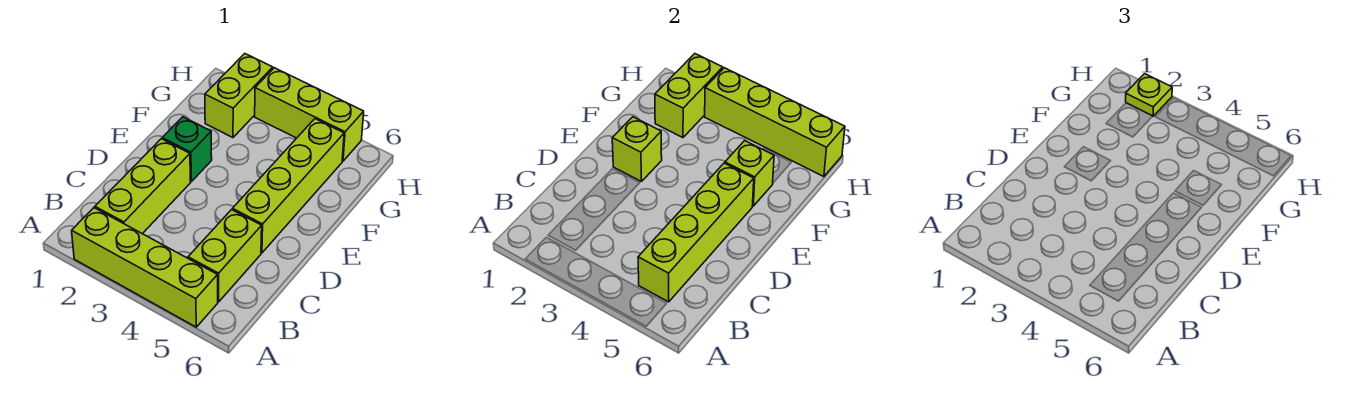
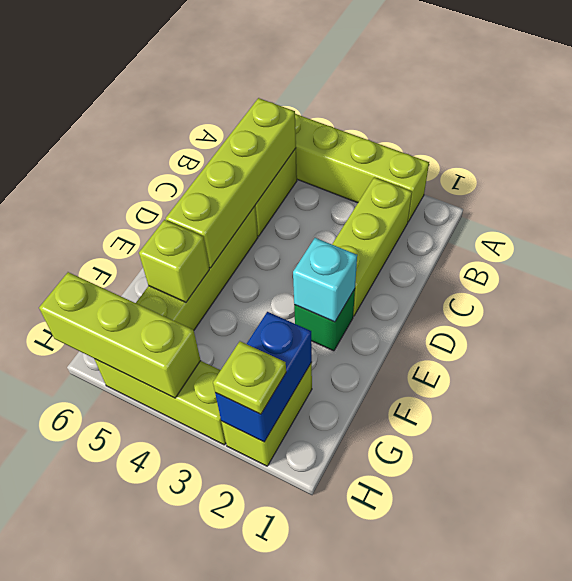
lime brick E2 level 2 -> cyan brick E2 level 2
lime brick G2:H2 level 2 -> blue brick G2:H2 level 2
lime brick H3:H6 level 2 -> lime brick H4:H6 level 2

